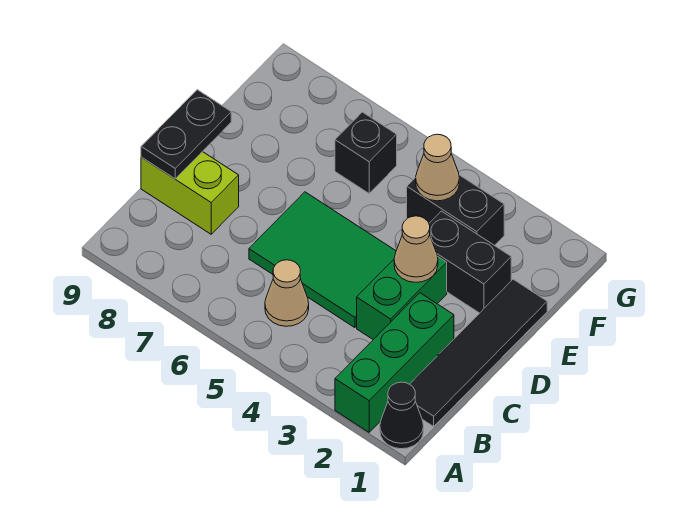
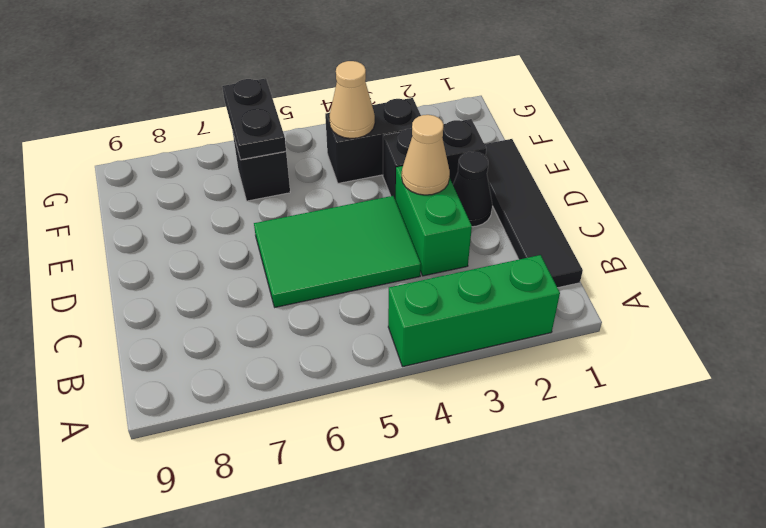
black cone A1 level 1 -> black cone D2 level 1
green brick A2:C2 level 1 -> green brick A2:A4 level 1
tan cone B5 level 1 -> none
lime brick C8:C9 level 1 -> none
black plate C9:D9 level 2 -> black plate F6:G6 level 2

